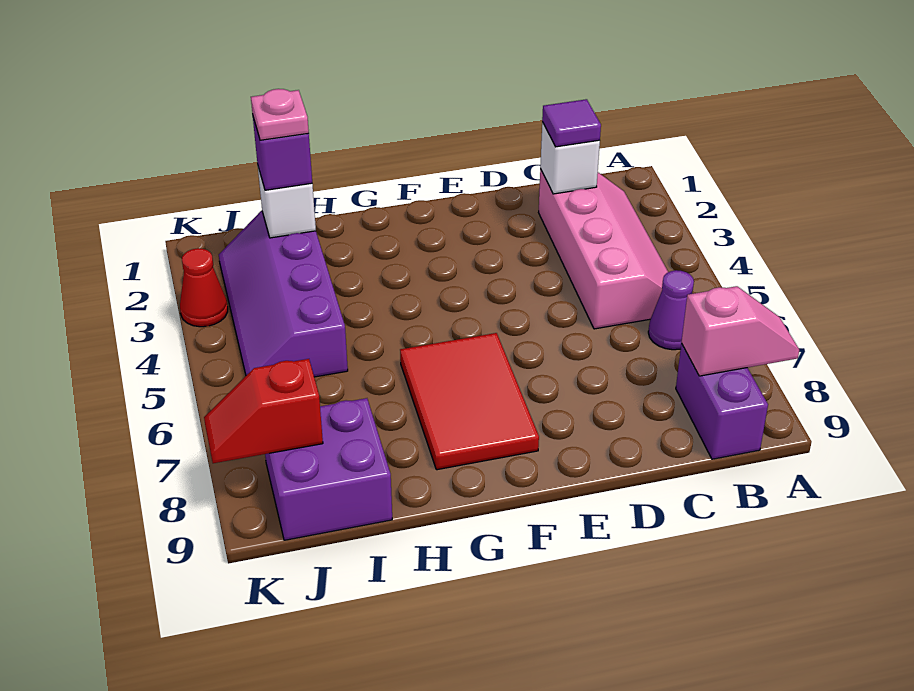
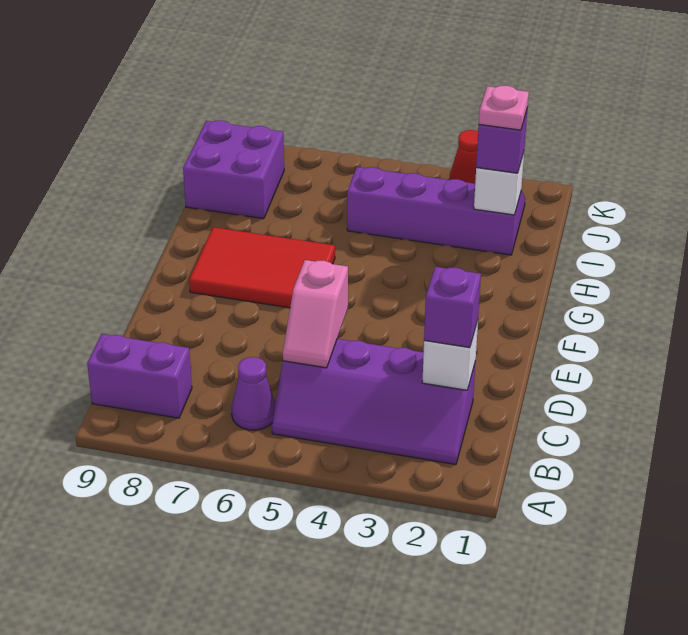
pink slope A8:B8 level 2 top B -> pink slope C5:D5 level 2 top D
pink slope B2:C5 level 1 top C -> purple slope B2:C5 level 1 top C
purple tile C2 level 3 -> purple brick C2 level 3
red slope J8:K8 level 2 top J -> none

